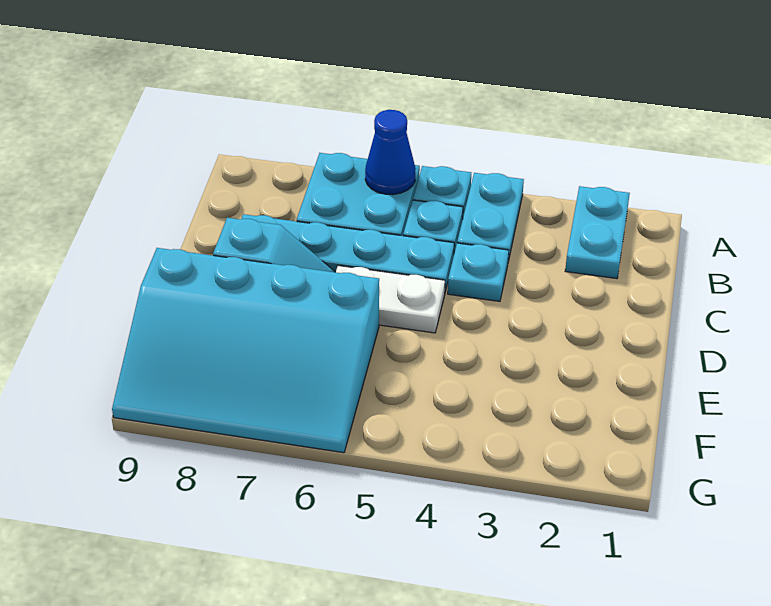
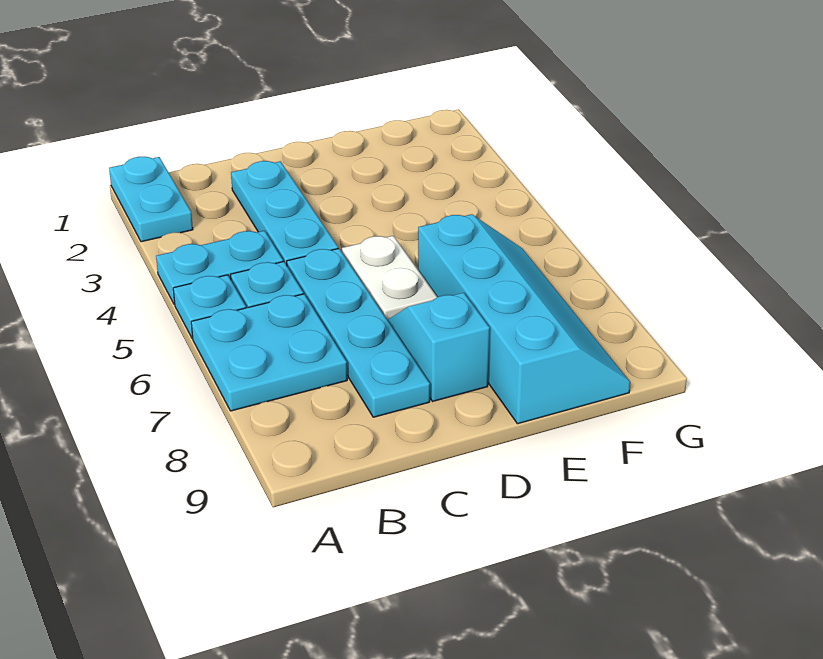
cyan plate A2:B2 level 1 -> cyan plate A1:A2 level 1
blue cone A6 level 2 -> none
cyan plate C4 level 1 -> cyan plate C2:C4 level 1
cyan slope E6:G9 level 1 top E -> cyan slope E6:F9 level 1 top E

